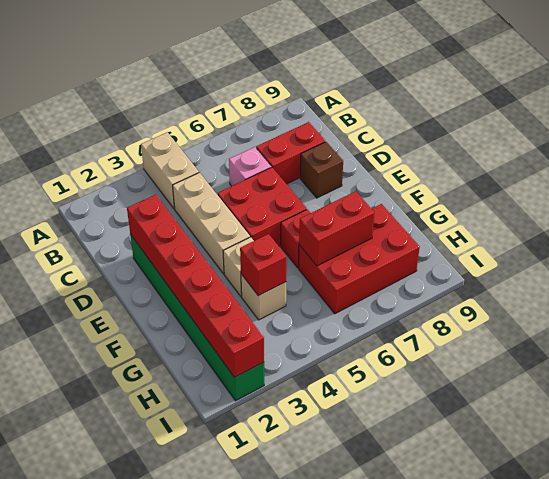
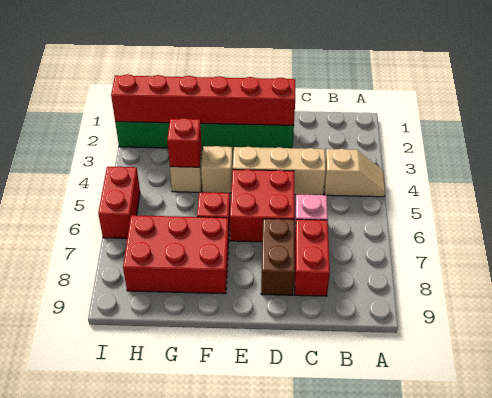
tan brick A4:B4 level 1 -> tan slope A4:B4 level 1 top B
brown brick D8 level 1 -> brown brick D7:D8 level 1
red brick G6:H8 level 1 -> red brick F7:H8 level 1
red brick G6:G7 level 2 -> red brick I5:I6 level 1

